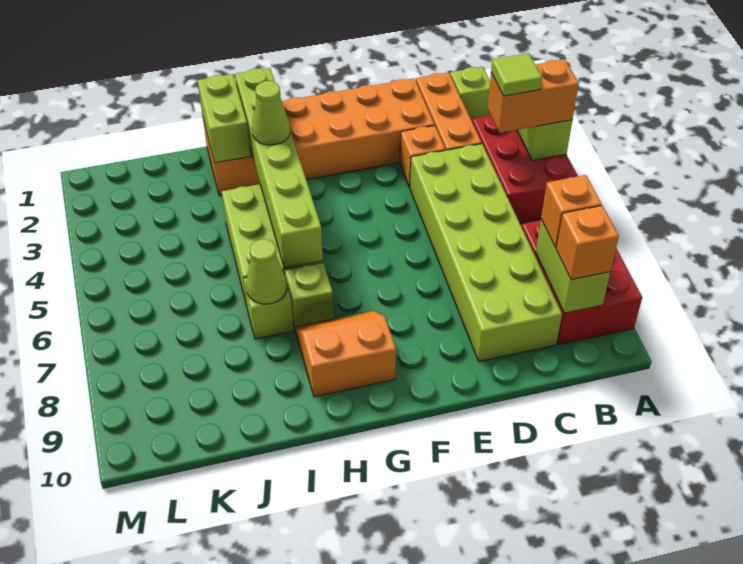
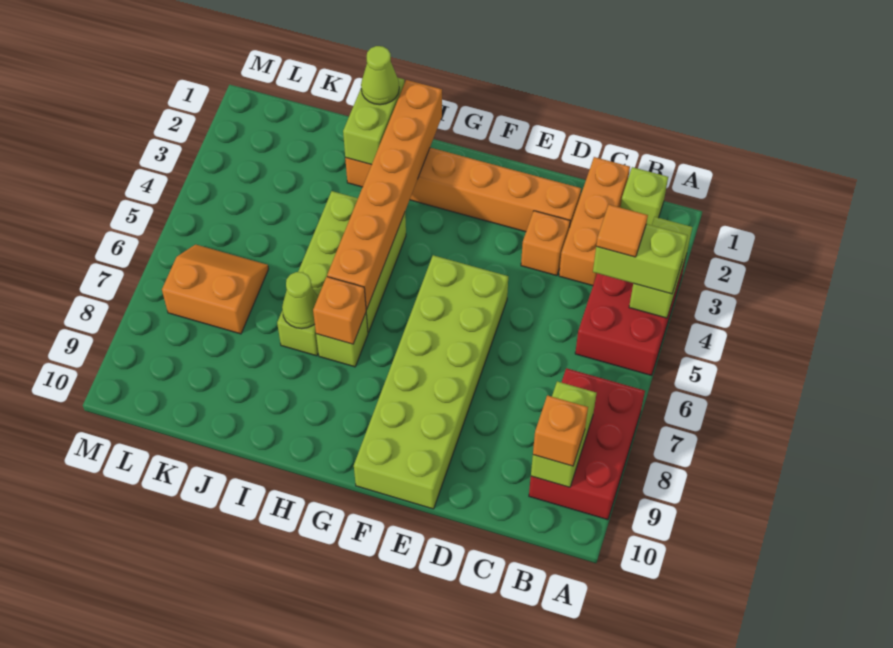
orange brick A4:B4 level 3 -> lime brick A4:B4 level 3
lime tile B4 level 4 -> orange tile B4 level 4
orange brick B8 level 3 -> orange brick H7 level 2
lime brick C4:D9 level 1 -> lime brick E5:F10 level 1
orange brick D1:I2 level 1 -> orange brick D2:I2 level 1
orange slope G8:H9 level 1 top 9 -> orange slope K6:L7 level 1 top 7
lime brick H1:H6 level 2 -> orange brick H1:H6 level 2
lime cone H3 level 3 -> lime cone I1 level 3

